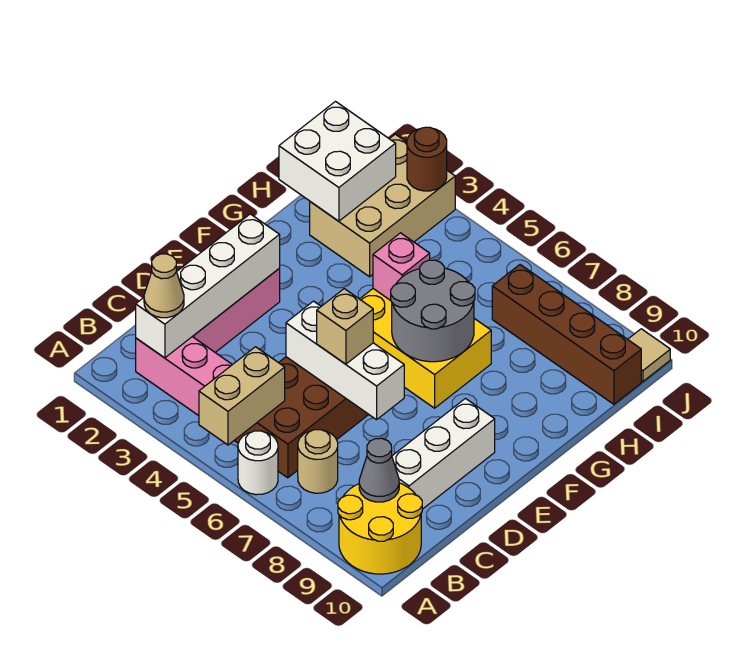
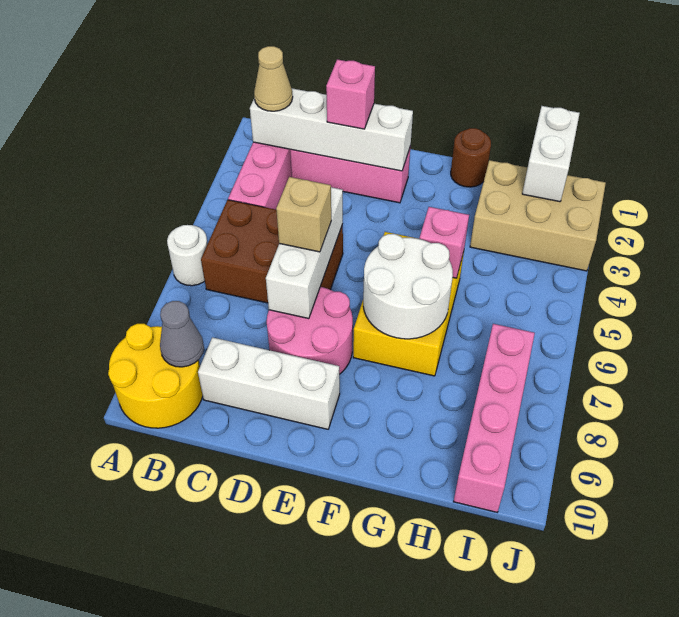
tan brick A5:B5 level 2 -> none
tan round brick B7 level 1 -> none
none -> pink brick D2 level 3
none -> pink round brick D7:E8 level 1
grey round brick F6:G7 level 2 -> white round brick F6:G7 level 2
white brick H1:I2 level 2 -> white brick I1:I2 level 2
brown brick I7:I10 level 1 -> pink brick I7:I10 level 1
brown round brick J3 level 2 -> brown round brick G1 level 1
tan tile J10 level 1 -> none

